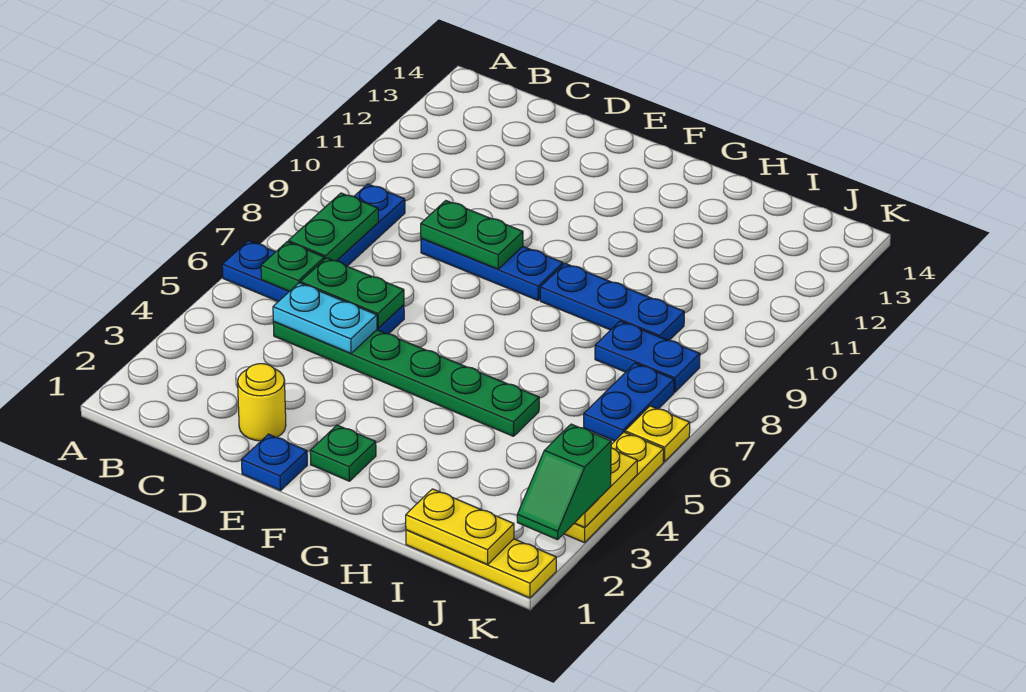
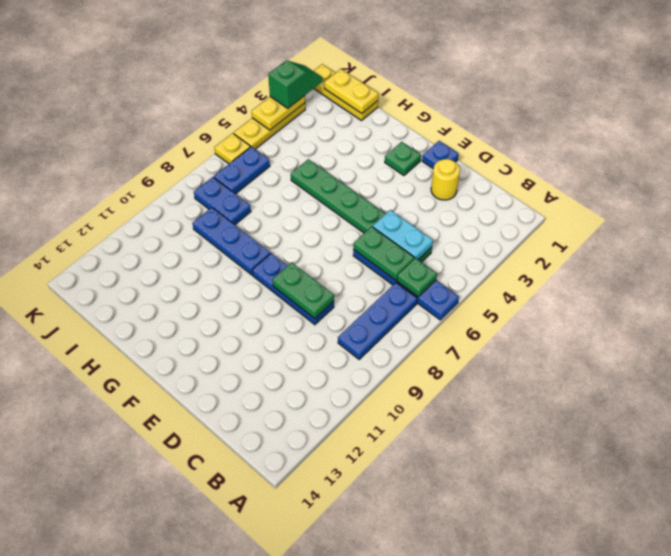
green plate B7:B8 level 2 -> none

